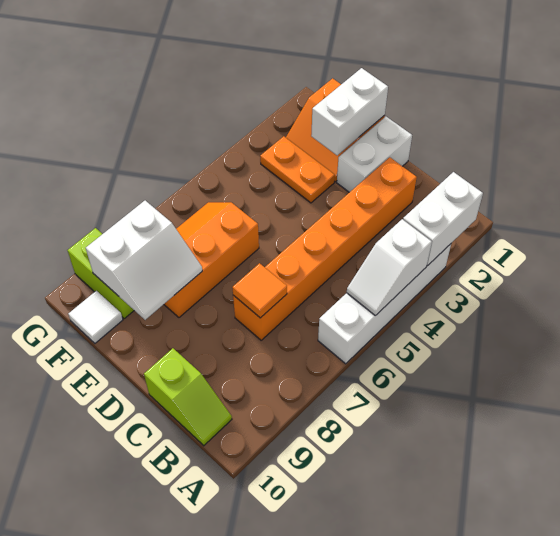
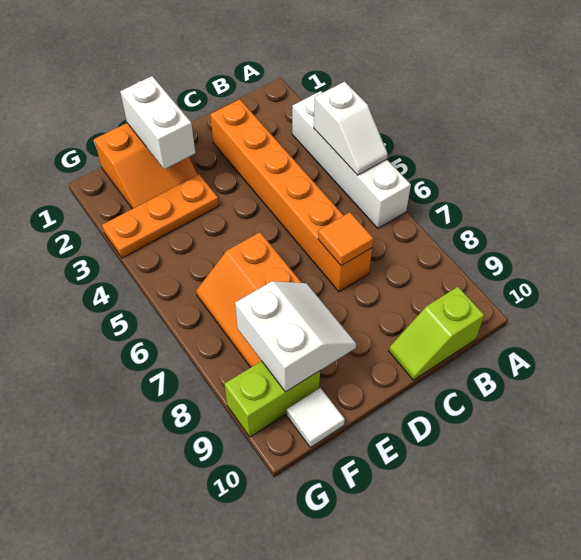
white brick A2:A3 level 2 -> none
lime slope B10:C10 level 1 top C -> lime slope B10:C10 level 1 top B
white brick D1:D2 level 1 -> none
orange plate E3:F3 level 1 -> orange plate E3:G3 level 1

